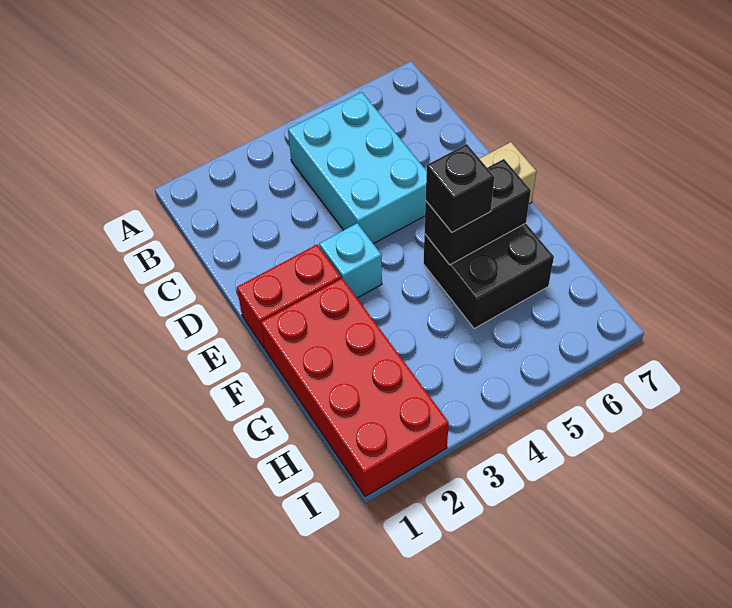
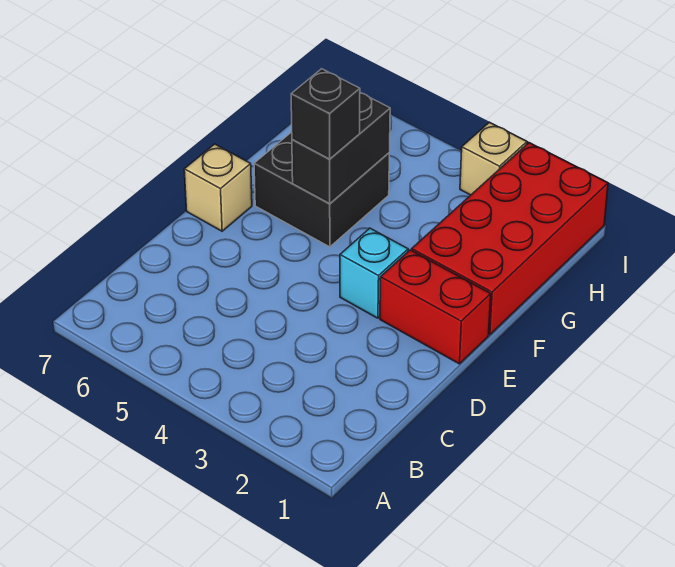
cyan brick B4:D5 level 1 -> none
black brick F5:F6 level 2 -> black brick F5:G5 level 2
none -> tan brick I3 level 1

